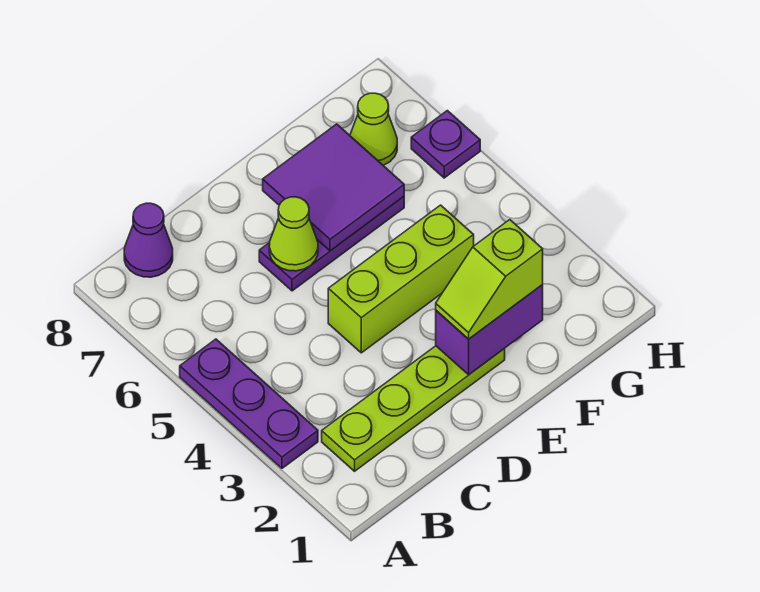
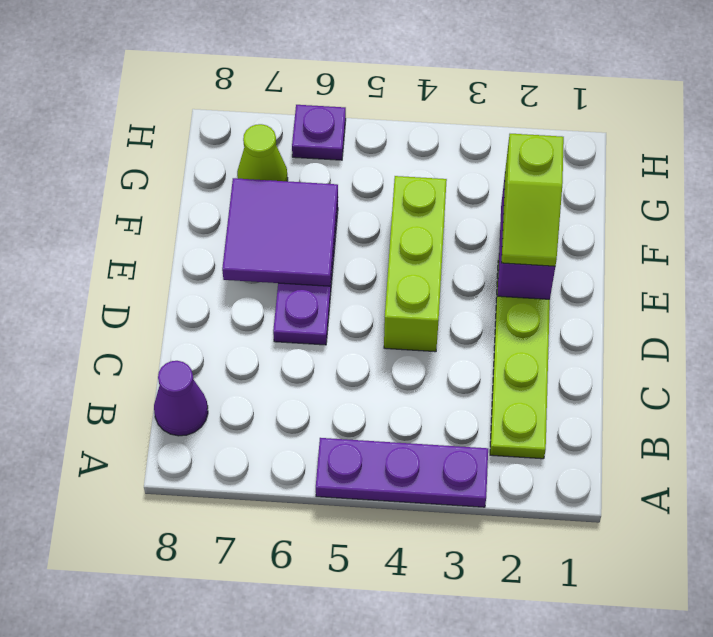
lime cone D6 level 2 -> none

